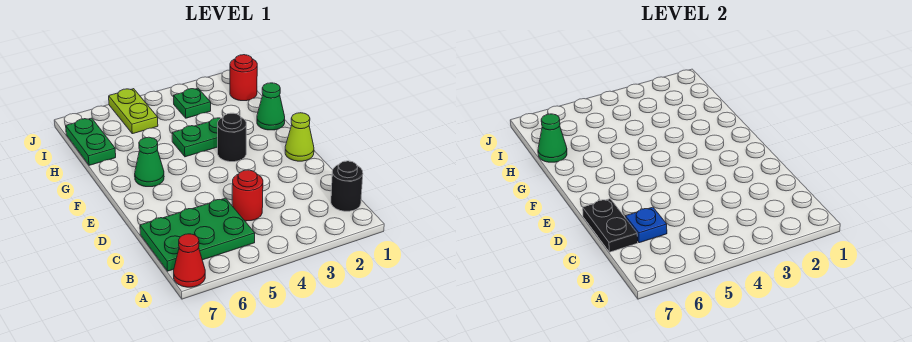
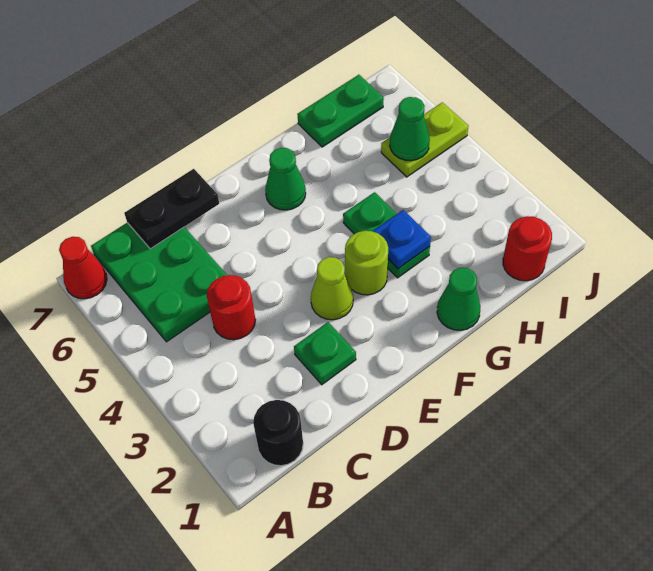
blue plate C6 level 2 -> blue plate G3 level 2
lime cone E1 level 1 -> lime cone E3 level 1
black round brick F3 level 1 -> lime round brick F3 level 1
green cone H7 level 2 -> green cone I5 level 2
green plate I3 level 1 -> green plate D2 level 1

